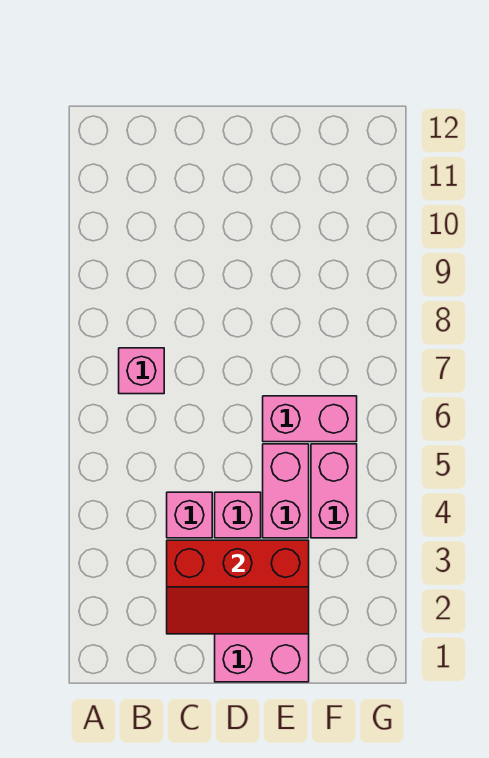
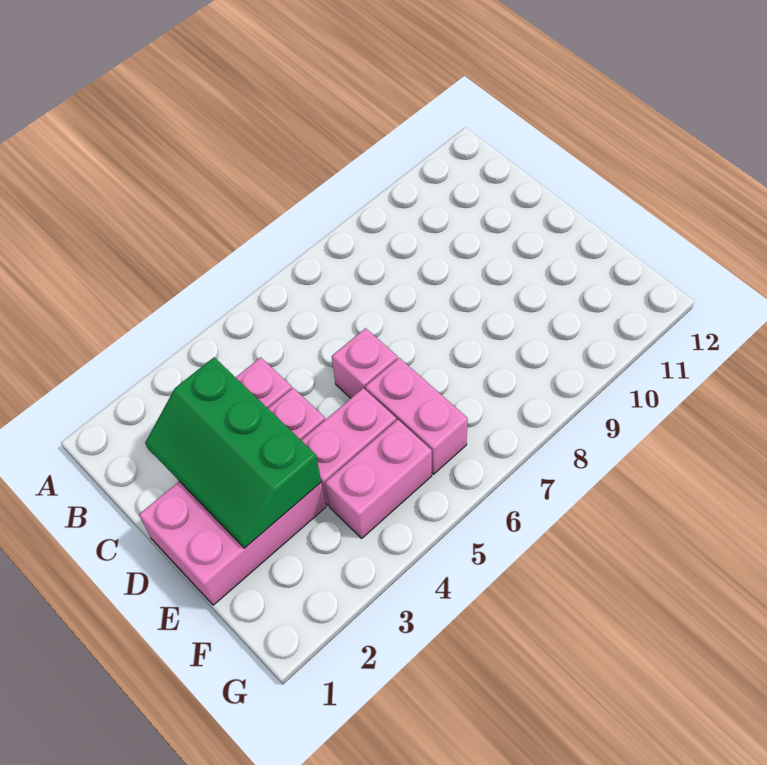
pink brick B7 level 1 -> pink brick D6 level 1
red slope C2:E3 level 2 top 3 -> green slope C2:E3 level 2 top 3

